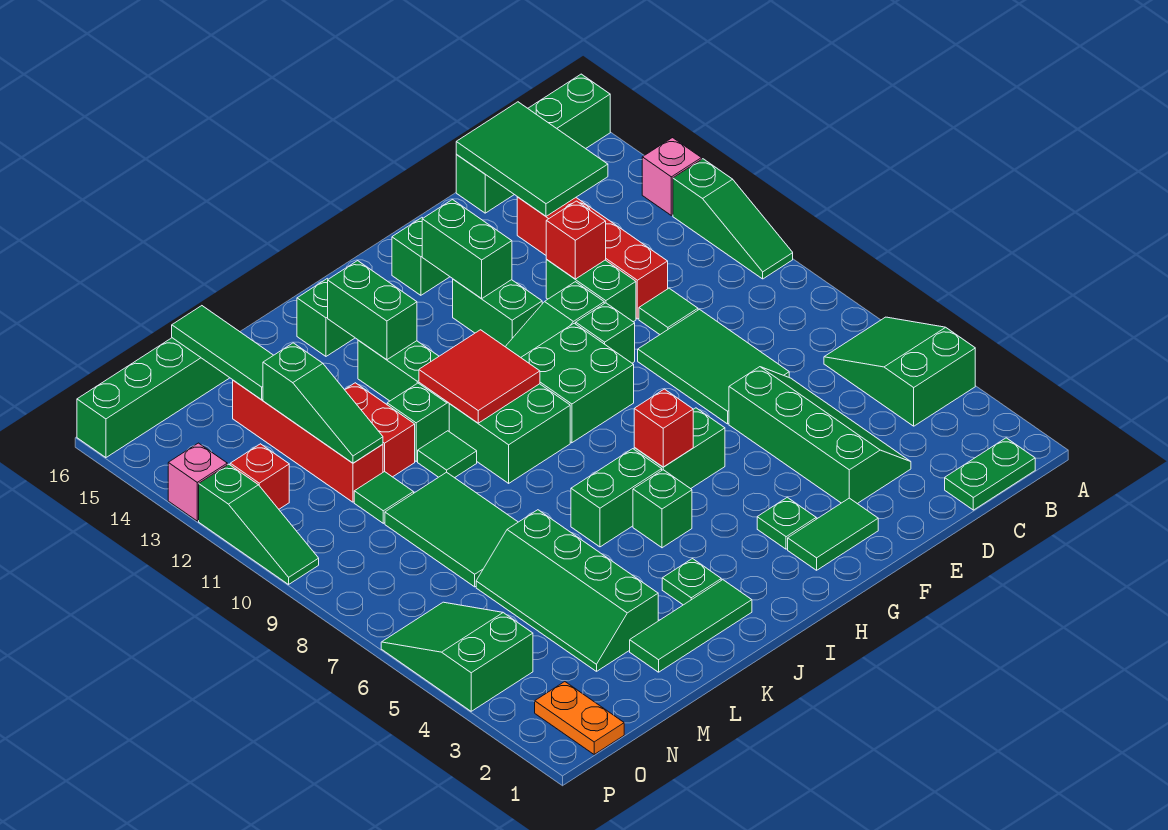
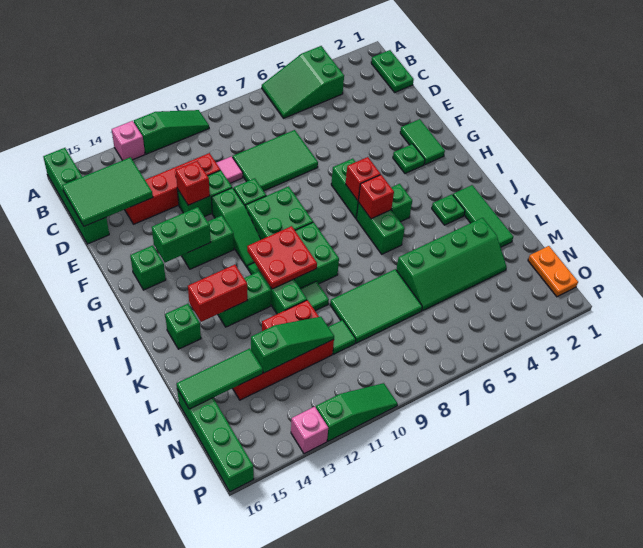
green slope D3:E6 level 1 top E -> none
green tile D10 level 1 -> pink tile D10 level 1
red tile I10:J11 level 2 -> red plate I10:J11 level 2
green brick J13:J14 level 2 -> red brick J13:J14 level 2
orange plate O1:O2 level 1 -> orange plate N1:O1 level 1
green slope O4:P6 level 1 top 4 -> none
red brick O12 level 1 -> red brick I6 level 2

